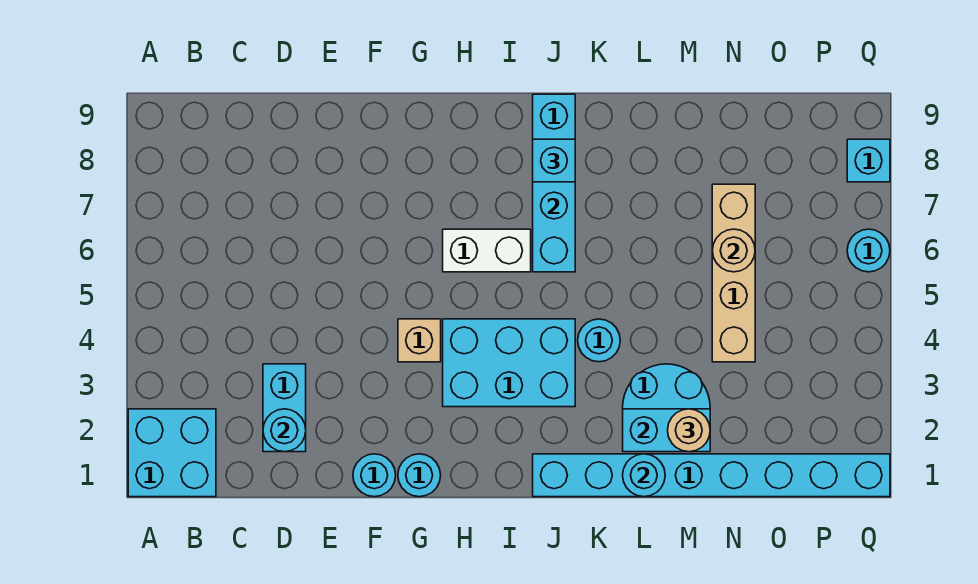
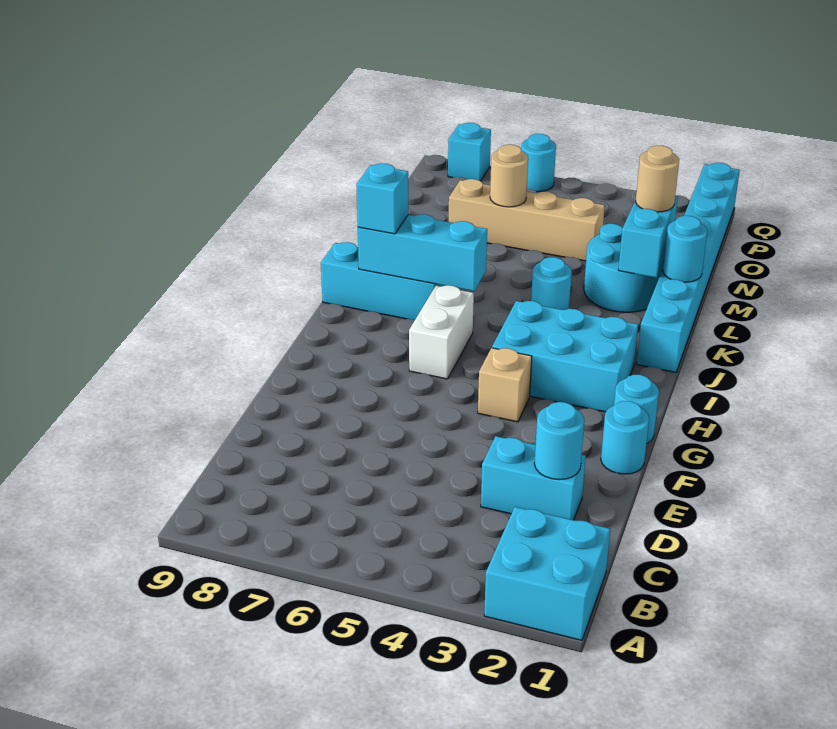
cyan brick H3:J4 level 1 -> cyan brick H2:I4 level 1

